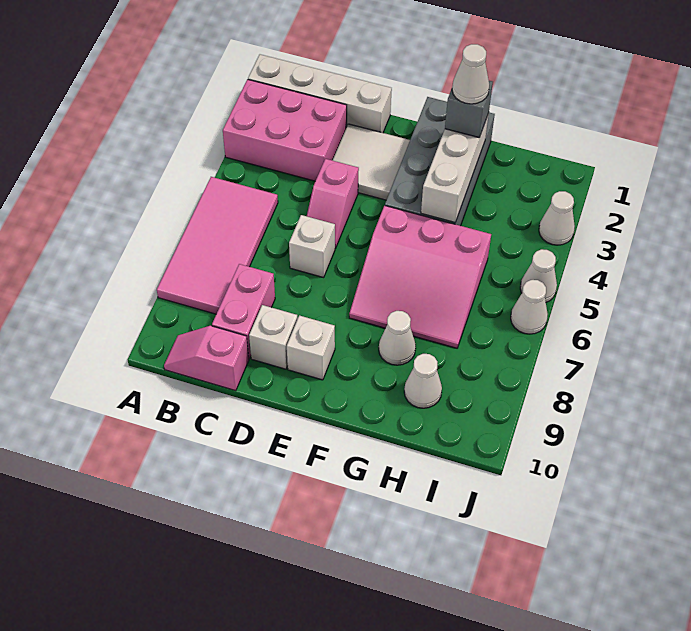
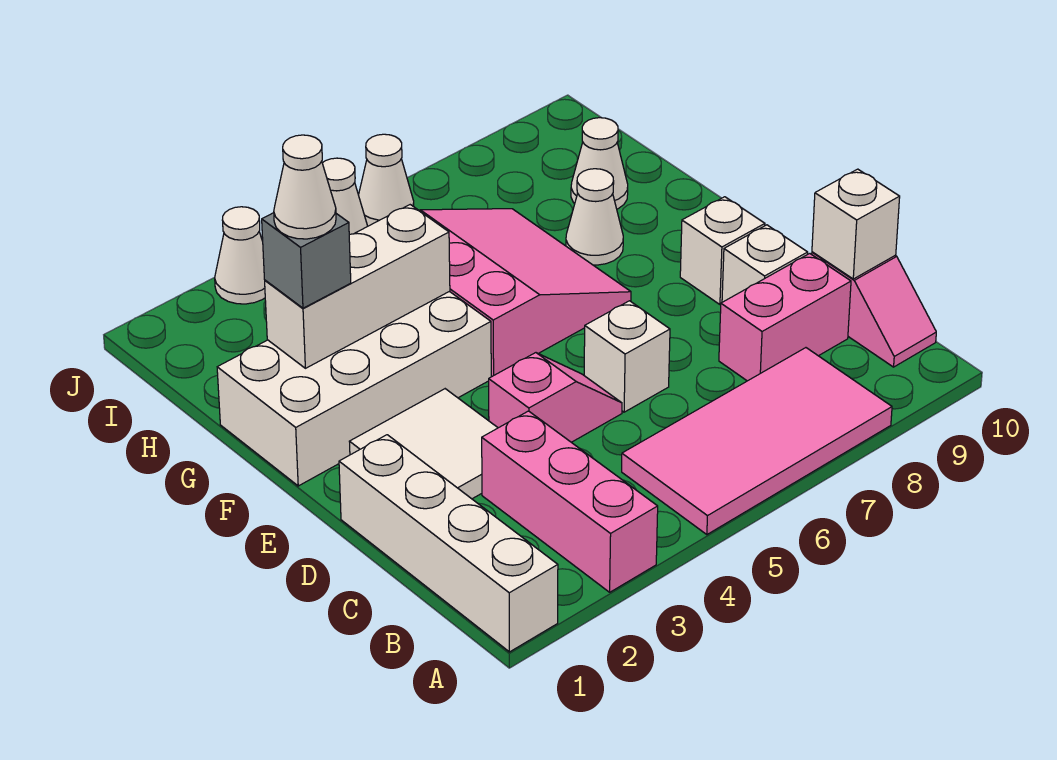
pink brick A2:C3 level 1 -> pink brick A3:C3 level 1
none -> white brick C10 level 2
grey brick F1:G4 level 1 -> white brick F1:G4 level 1

